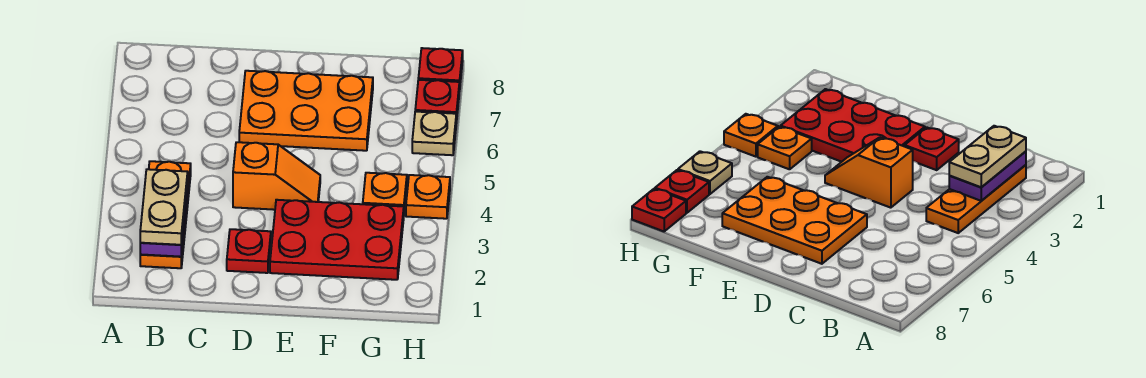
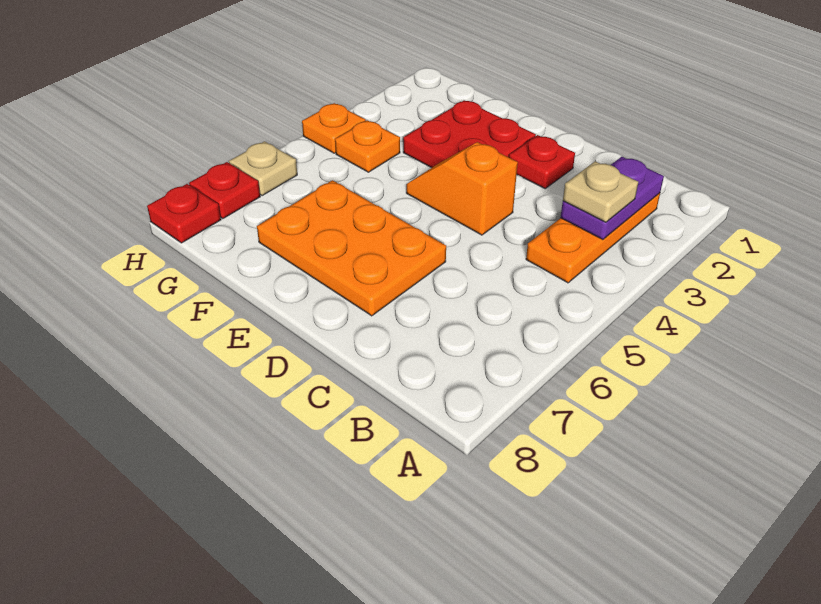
tan plate B2:B3 level 3 -> tan plate B3 level 3
red plate E2:G3 level 1 -> red plate E2:F3 level 1

